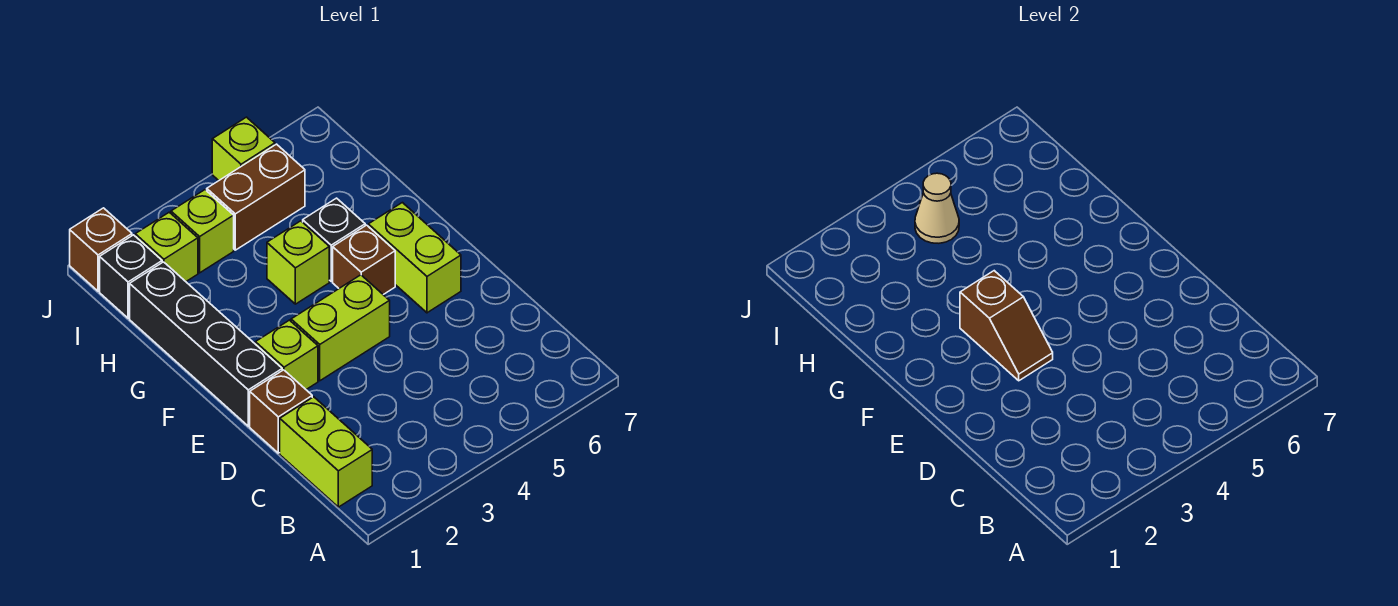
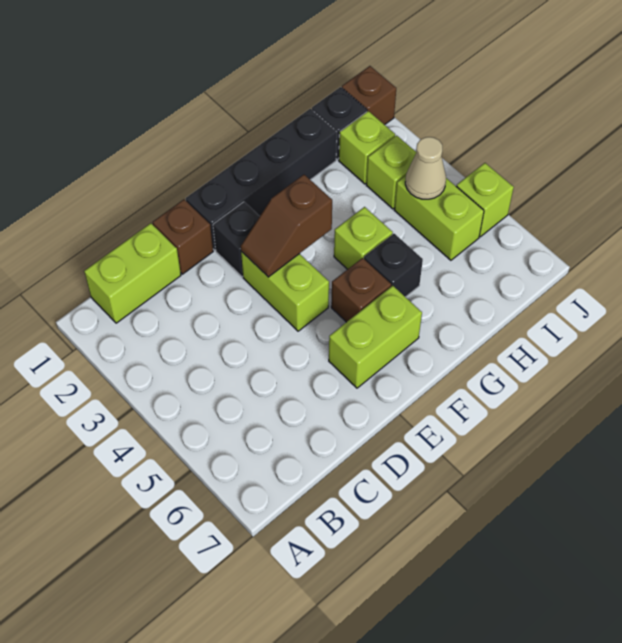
lime brick E2 level 1 -> black brick E2 level 1
brown brick I4:I5 level 1 -> lime brick I4:I5 level 1

